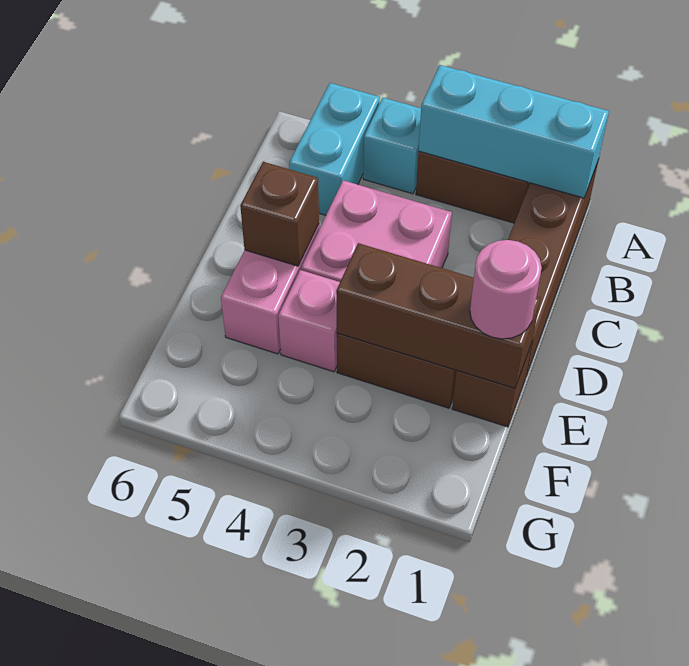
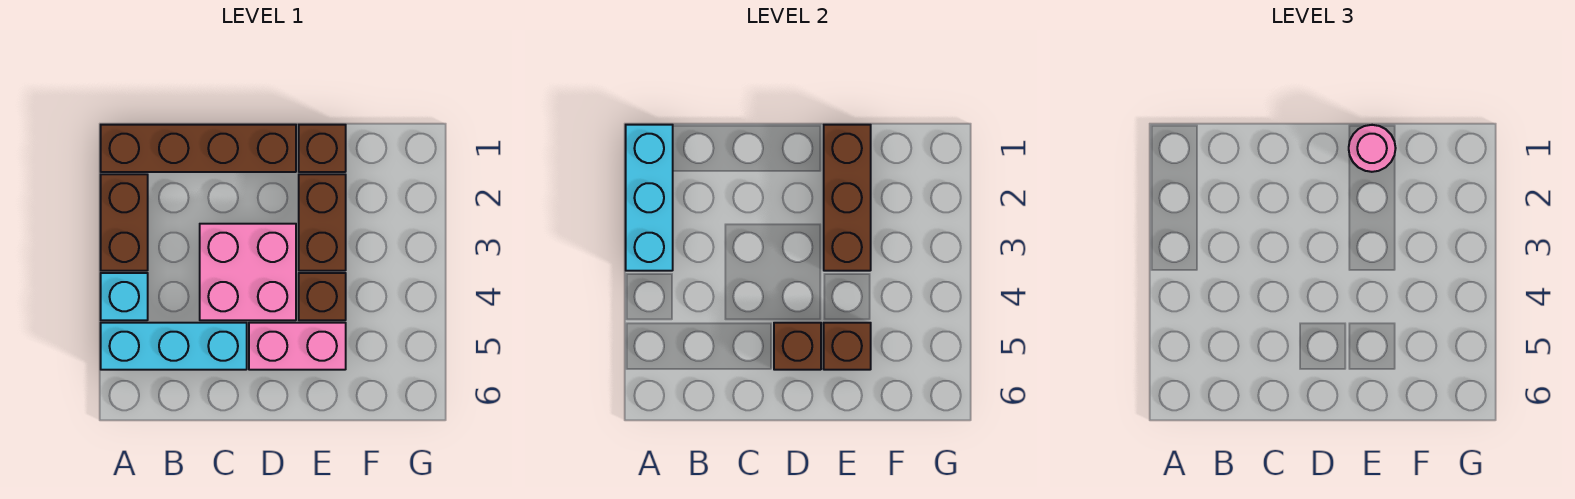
cyan brick A5:B5 level 1 -> cyan brick A5:C5 level 1
pink brick E4 level 1 -> brown brick E4 level 1
none -> brown brick E5 level 2

